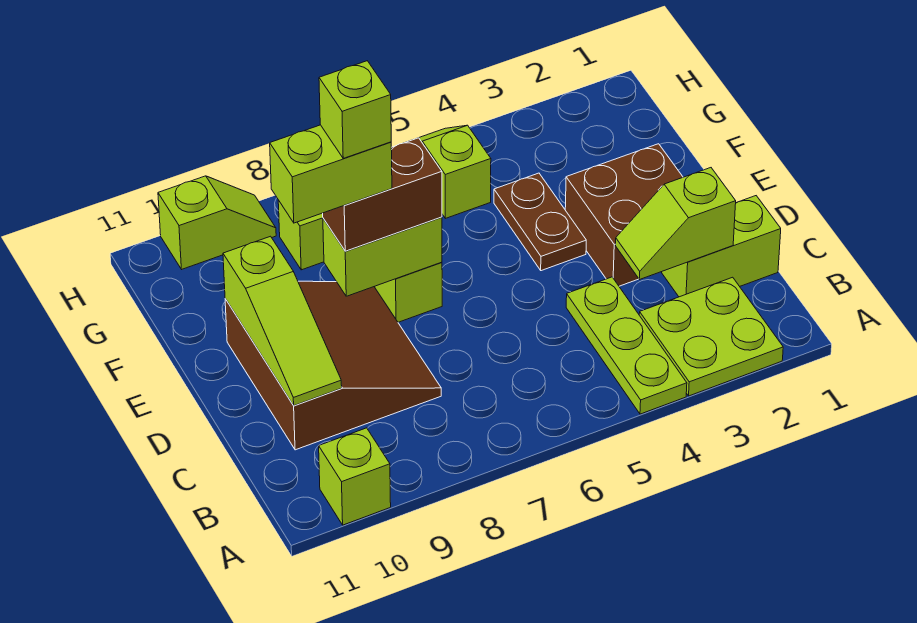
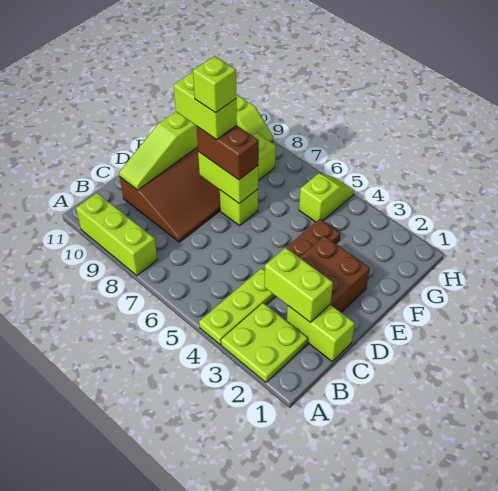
lime brick A10 level 1 -> lime brick A8:A10 level 1
lime slope C2:C3 level 2 top 2 -> lime brick C2:C3 level 2

